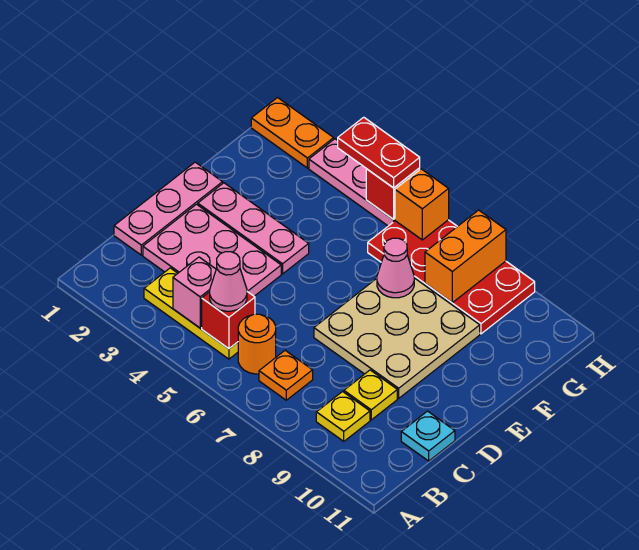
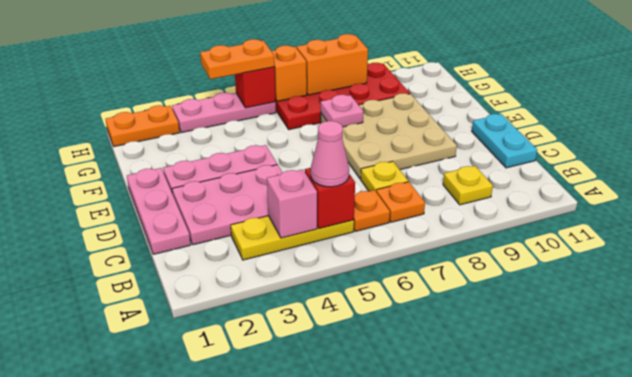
orange round brick B6 level 1 -> orange plate B6 level 1
yellow plate C9 level 1 -> yellow plate C7 level 1
cyan plate C11 level 1 -> cyan plate C11:D11 level 1
pink cone F7 level 2 -> pink plate F7 level 2
orange brick G8:H8 level 2 -> orange brick H7:H8 level 2
red plate H4:H5 level 3 -> orange plate H4:H5 level 3

